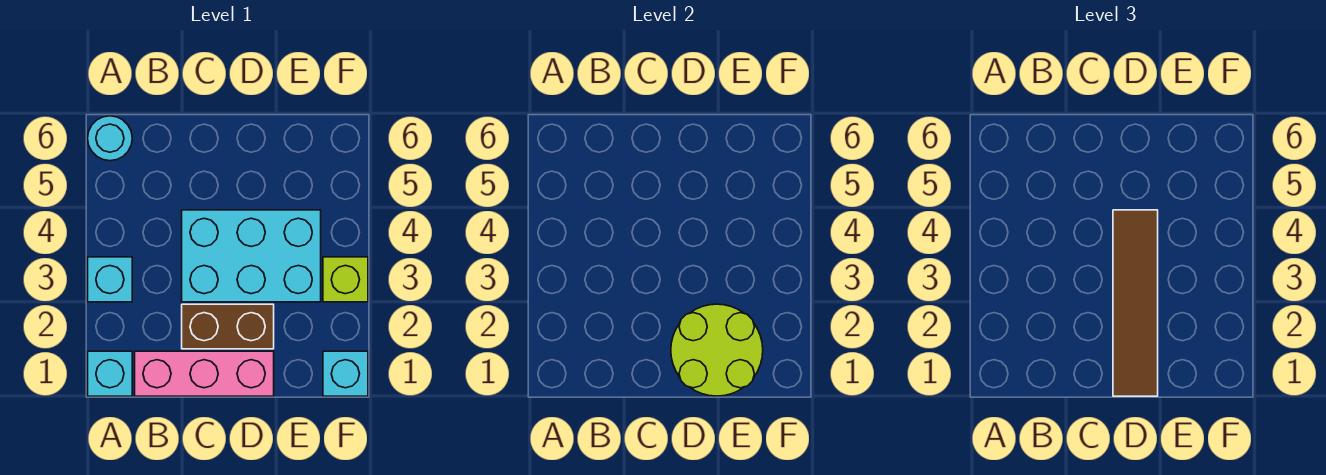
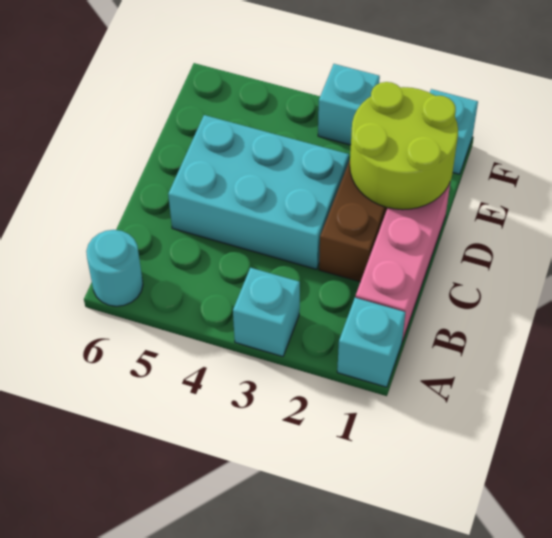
cyan brick C3:E4 level 1 -> cyan brick C3:D5 level 1
brown tile D1:D4 level 3 -> none
lime brick F3 level 1 -> cyan brick F3 level 1

